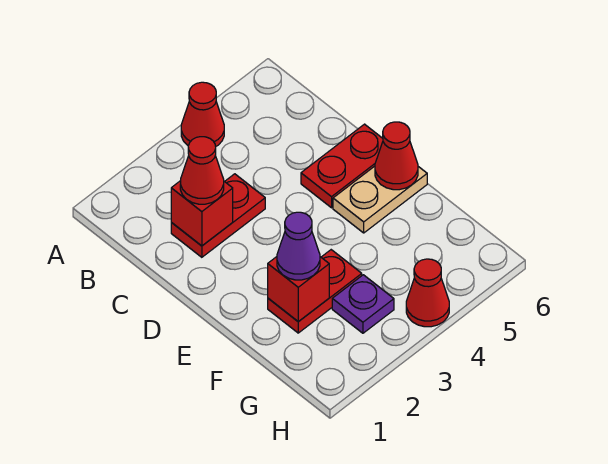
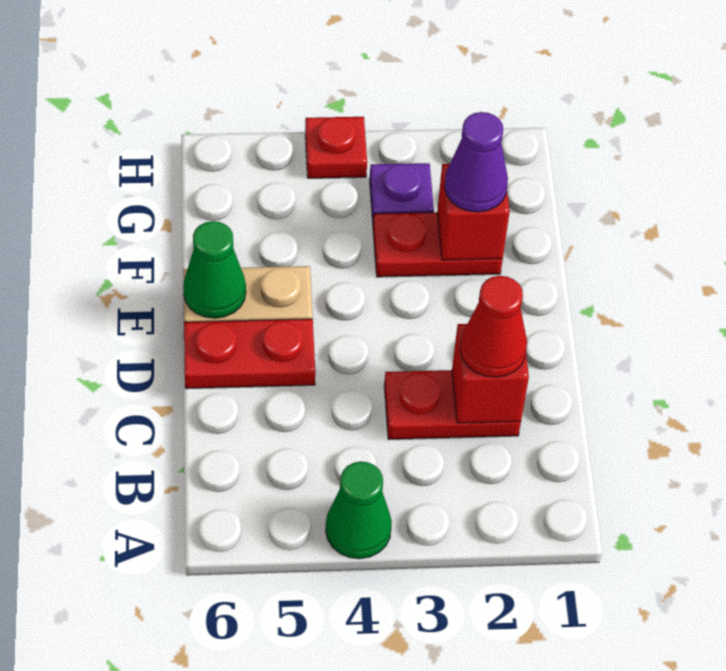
red cone A4 level 1 -> green cone A4 level 1
red cone E6 level 2 -> green cone E6 level 2
red cone H4 level 1 -> red plate H4 level 1

